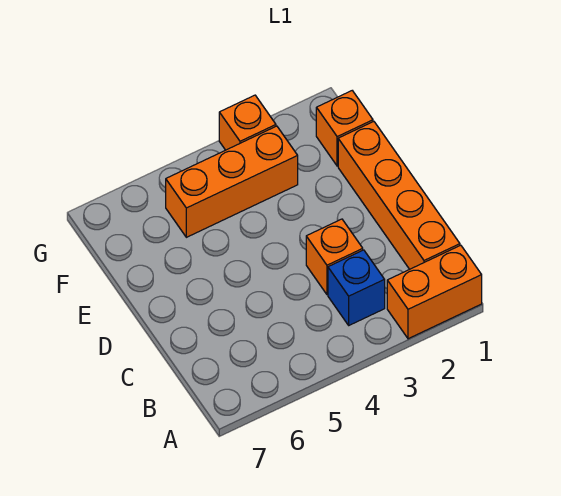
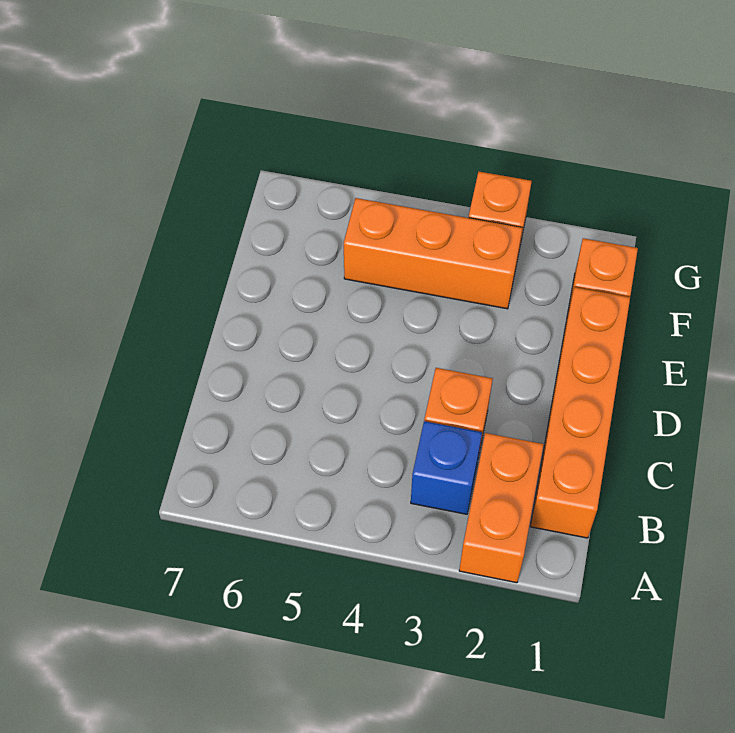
orange brick A1:A2 level 1 -> orange brick A2:B2 level 1

